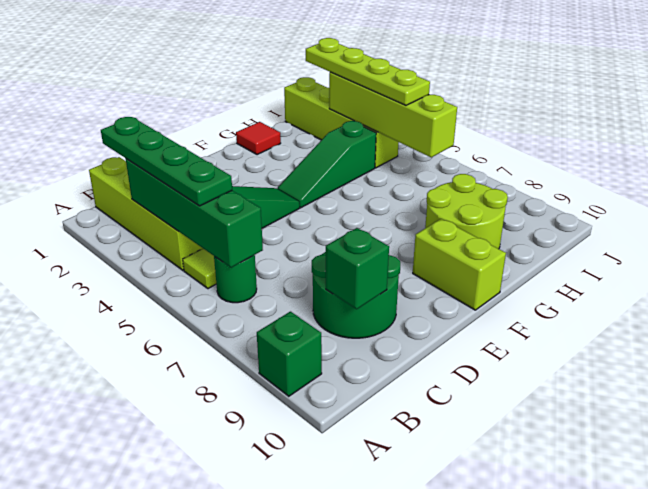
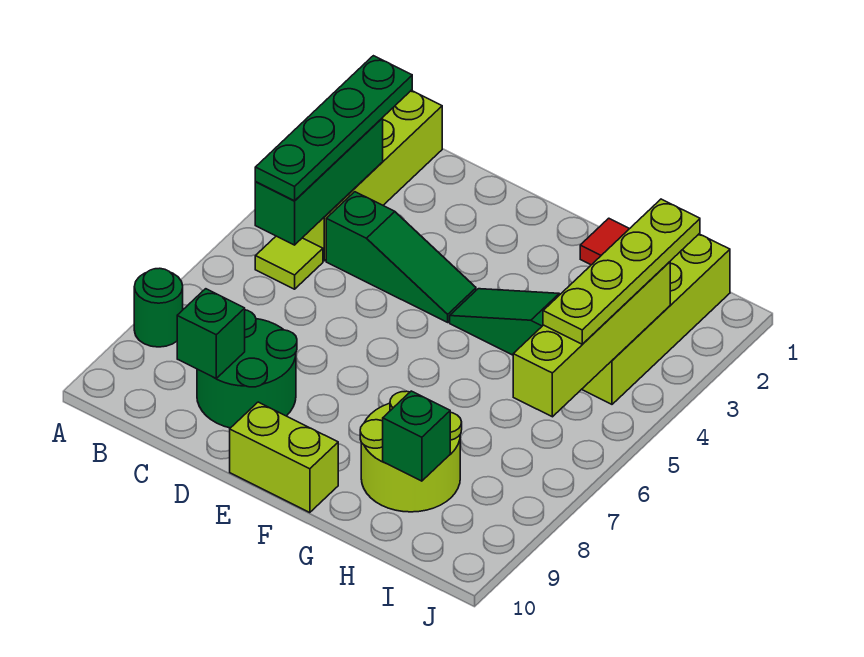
green brick A9 level 1 -> green brick H9 level 2
green brick B3:B6 level 2 -> green brick B3:B5 level 2
green round brick B6 level 1 -> green round brick A8 level 1
lime brick F9:F10 level 1 -> lime brick E10:F10 level 1

